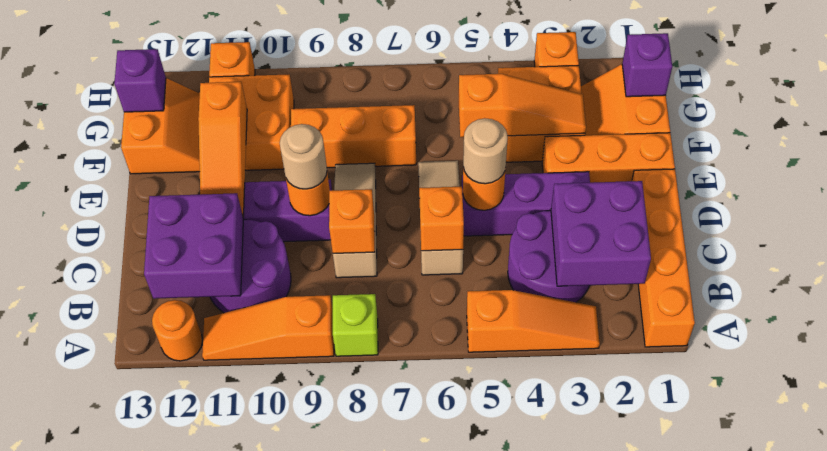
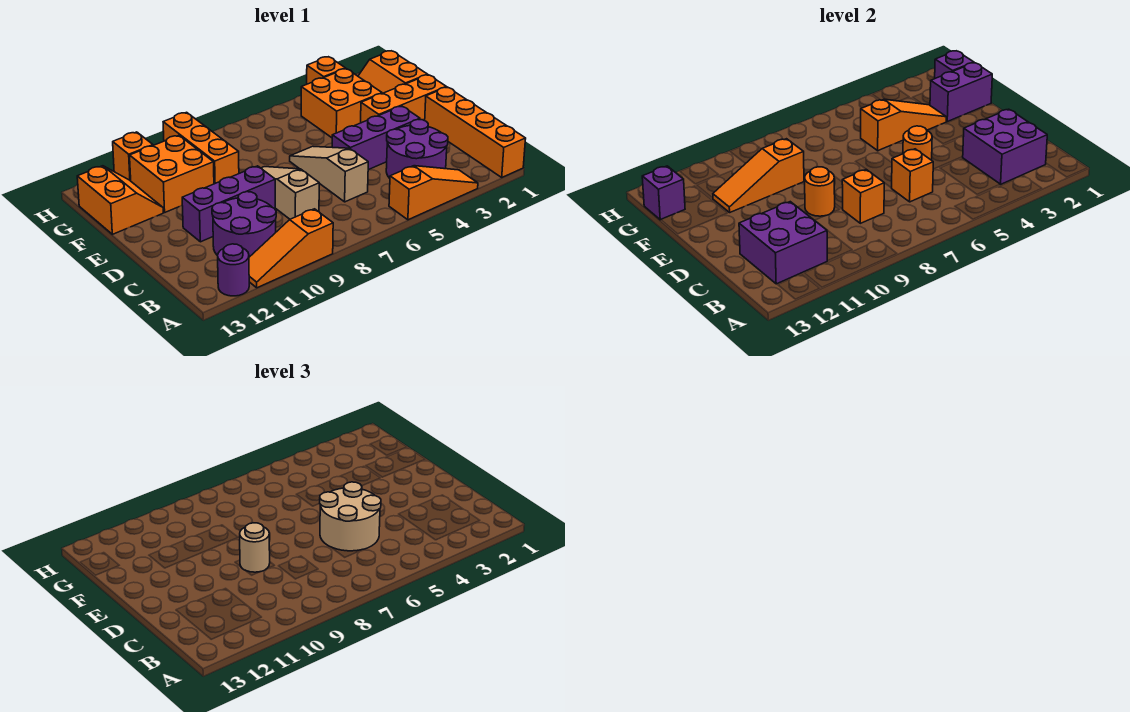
lime brick A8 level 1 -> none
orange round brick A12 level 1 -> purple round brick A12 level 1
tan round brick D5 level 3 -> tan round brick C5:D6 level 3
orange slope D11:F11 level 2 top F -> orange slope F9:F11 level 2 top 9
none -> purple brick F1:F2 level 2
orange brick F7:F9 level 1 -> orange brick F9:H9 level 1

